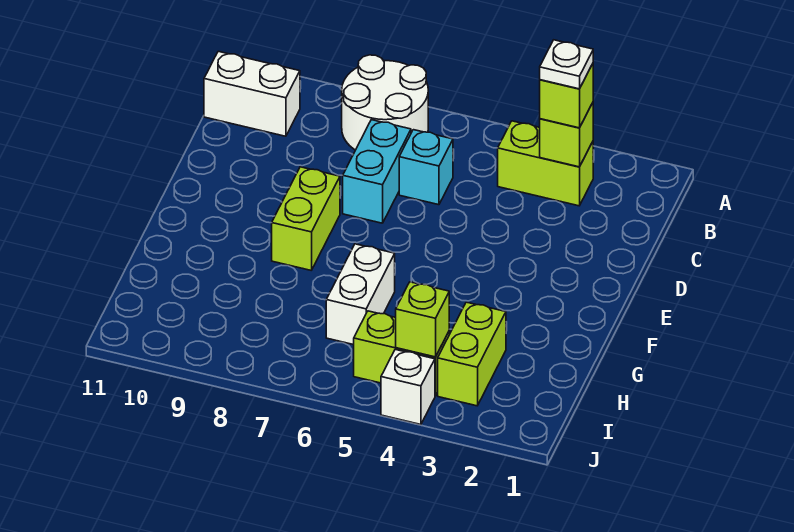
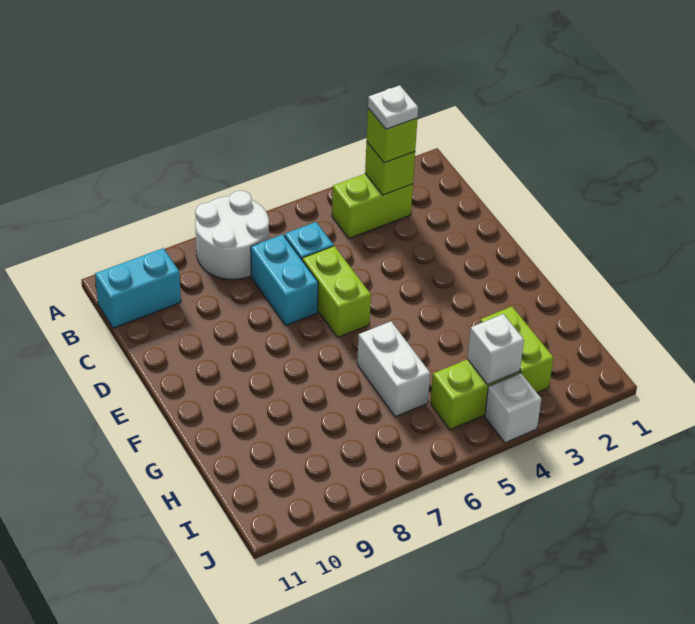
white brick B10:B11 level 1 -> cyan brick B10:B11 level 1
lime brick E8:F8 level 1 -> lime brick D6:E6 level 1
lime brick I4 level 2 -> white brick I4 level 2

